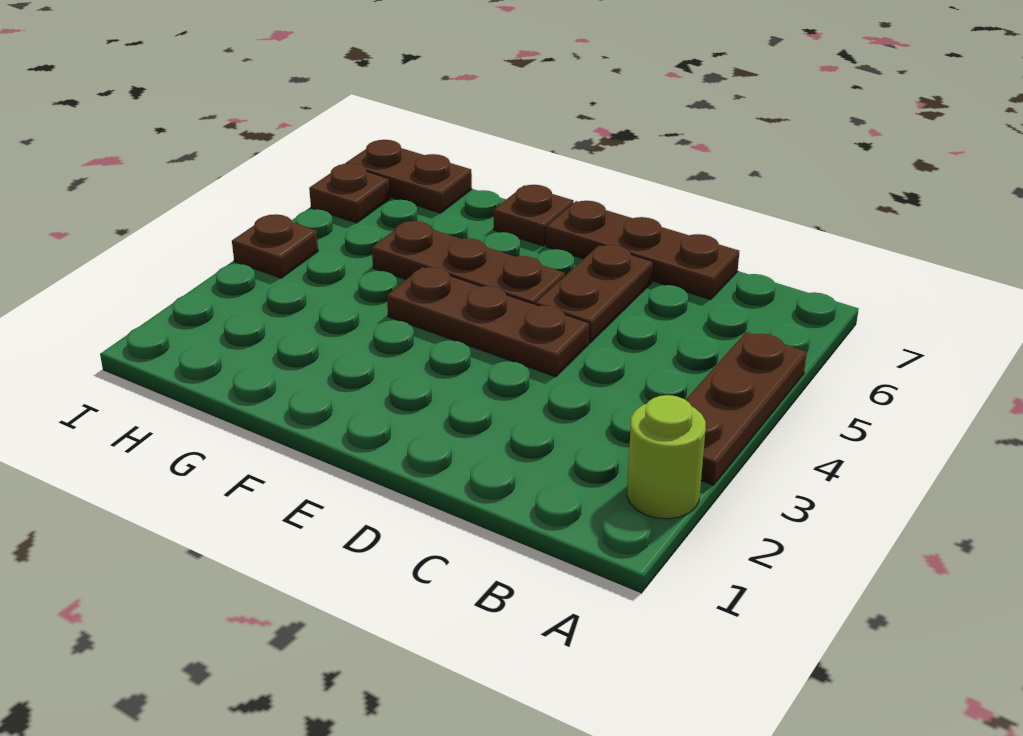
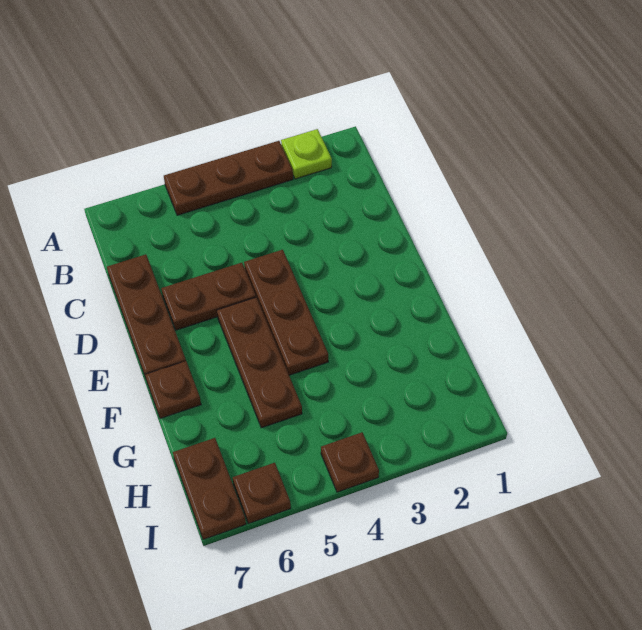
lime round brick A2 level 1 -> lime plate A2 level 1

